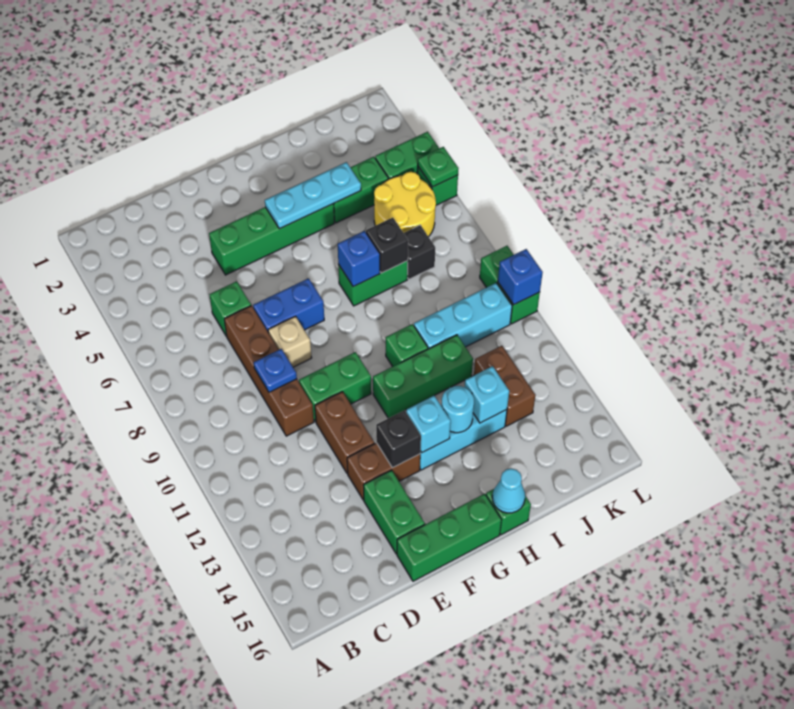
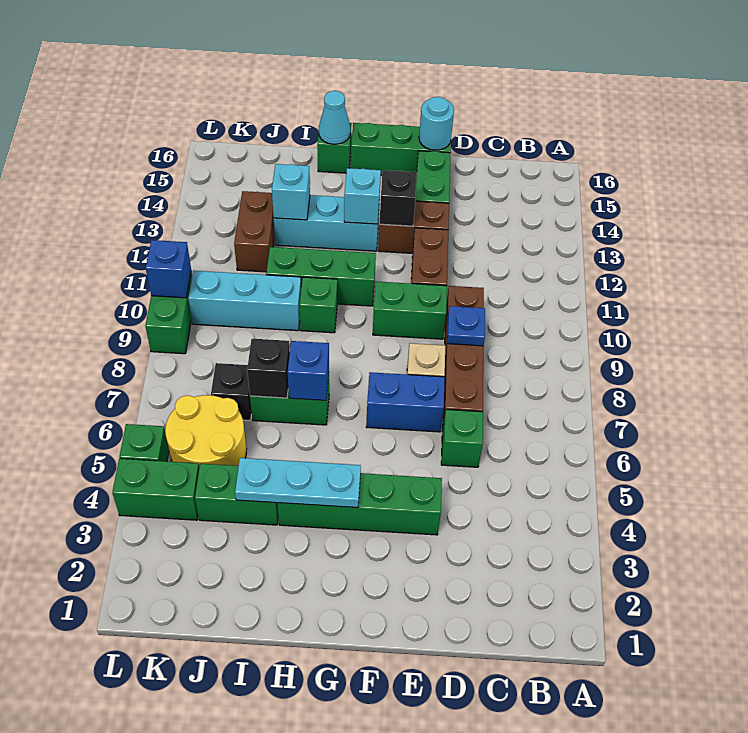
cyan round brick H13 level 2 -> cyan round brick E16 level 2
green plate L5 level 2 -> none

